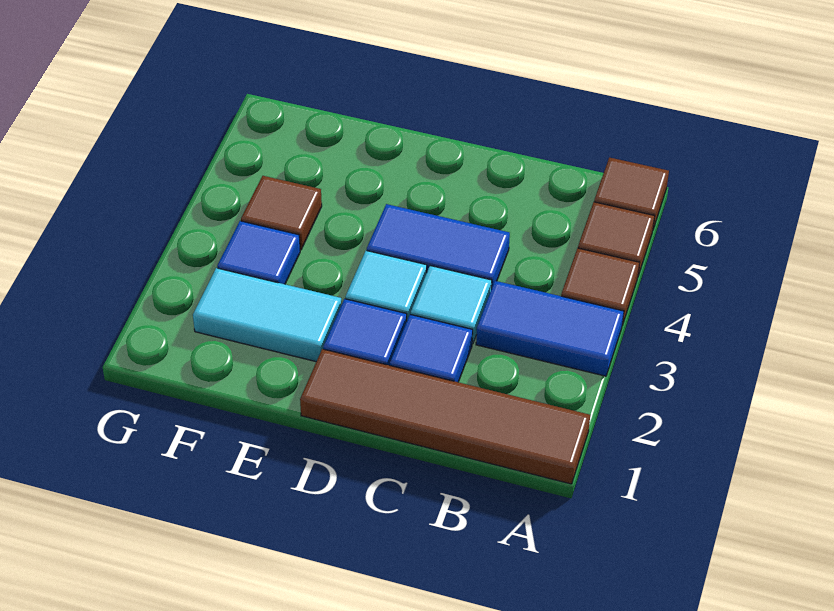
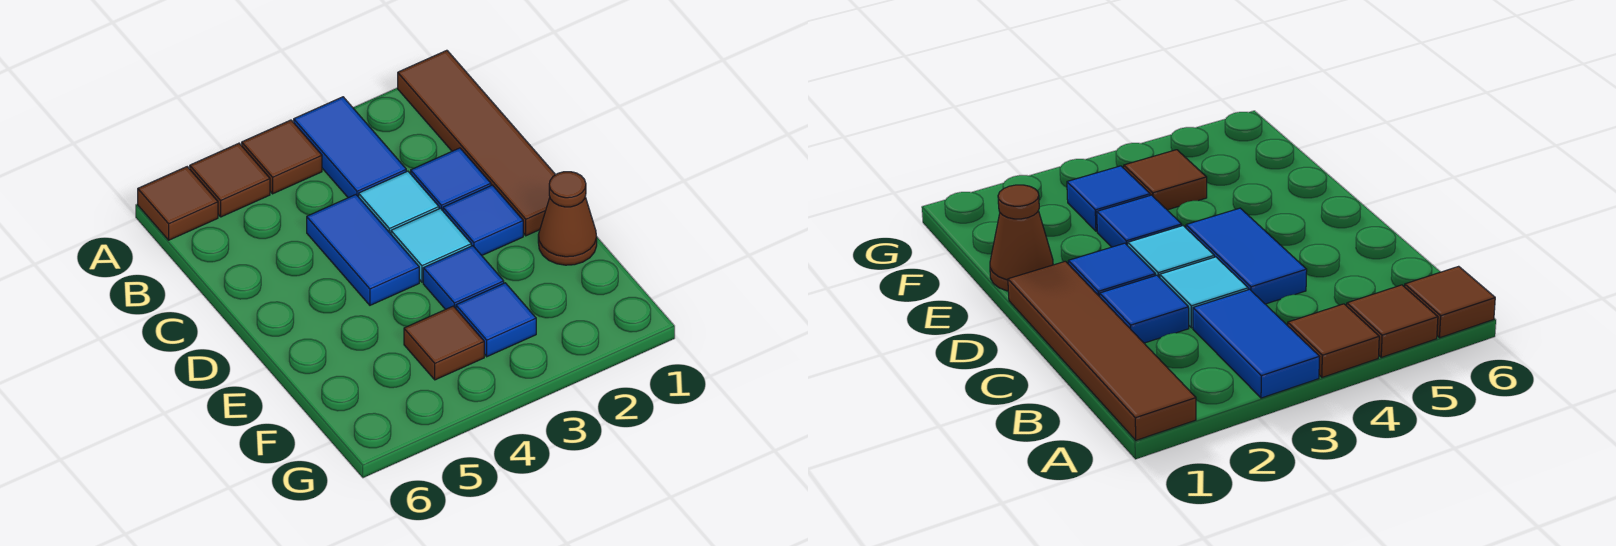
none -> brown cone E1 level 1
cyan tile E2:F2 level 1 -> none
none -> blue tile E3 level 1

